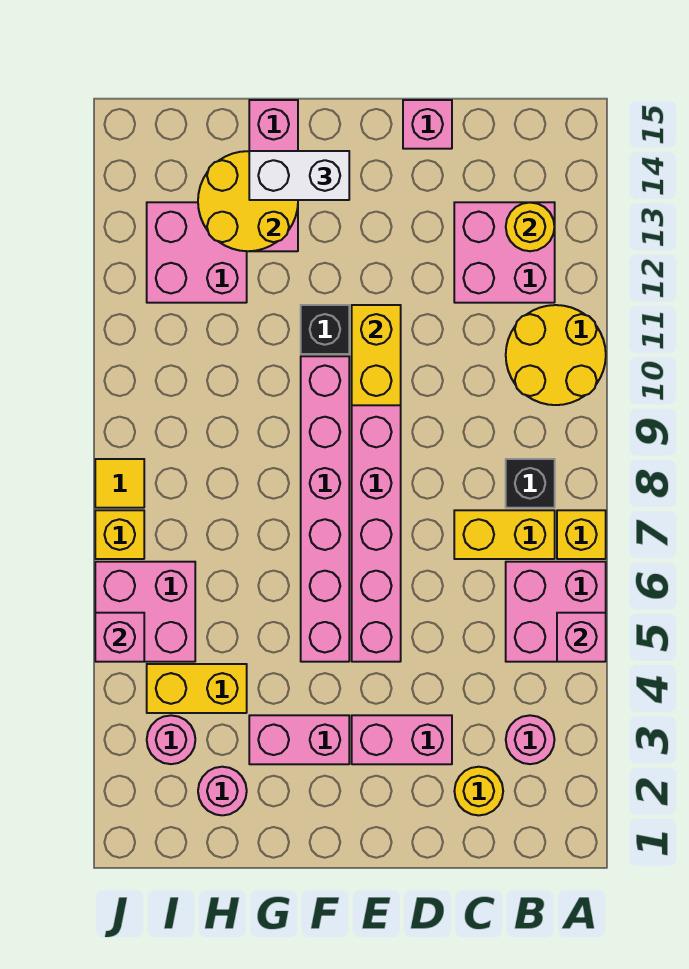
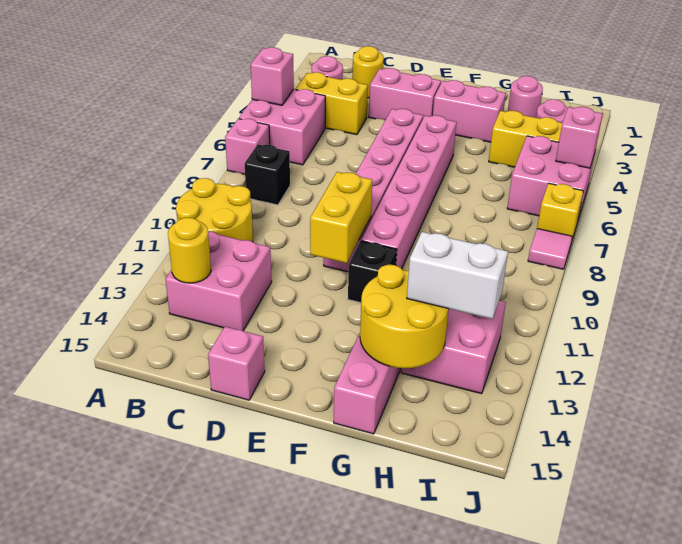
yellow brick A7 level 1 -> pink brick A7 level 1
yellow brick B7:C7 level 1 -> yellow brick B4:C4 level 1
white brick F14:G14 level 3 -> white brick H13:I13 level 3
yellow tile J8 level 1 -> pink tile J8 level 1

